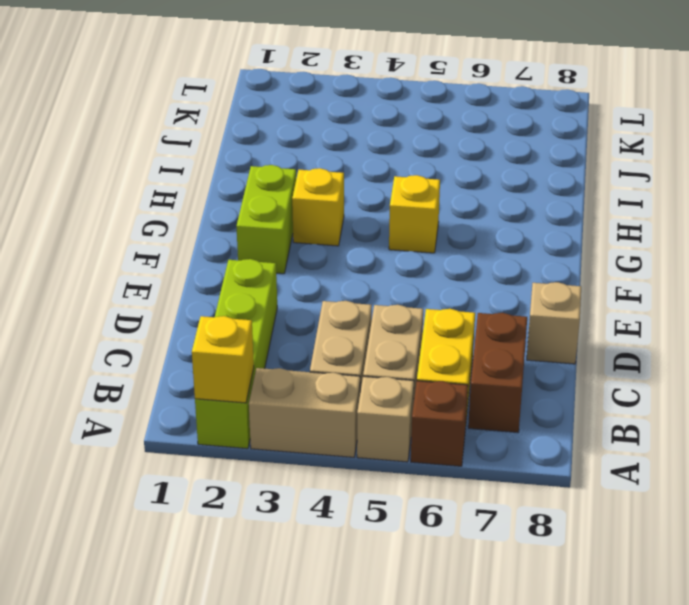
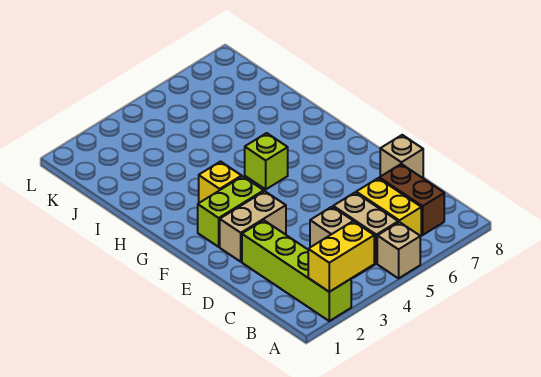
yellow brick A2 level 2 -> yellow brick A2:A3 level 2
tan brick A3:A4 level 1 -> tan brick E2:E3 level 1
brown brick A6 level 1 -> none
lime brick F2:G2 level 1 -> lime brick F2:F3 level 1
yellow brick G5 level 1 -> lime brick G5 level 1

